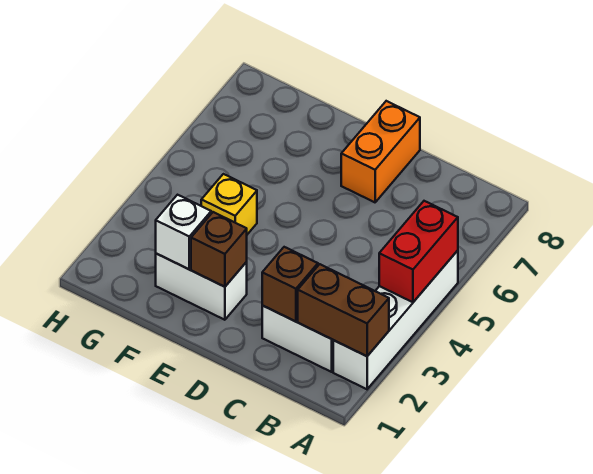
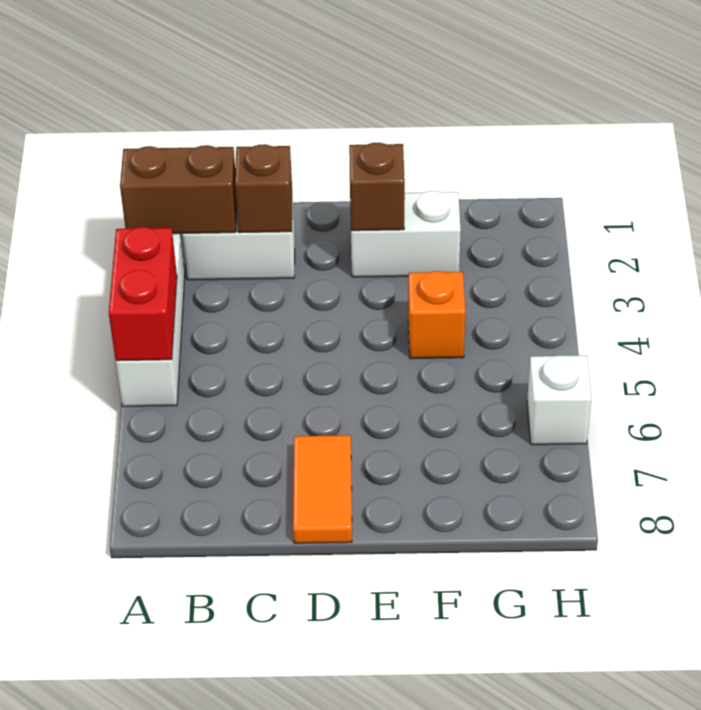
orange brick D7:D8 level 1 -> orange tile D7:D8 level 1
white brick F2 level 2 -> white brick H6 level 1
yellow brick F4 level 1 -> orange brick F4 level 1

